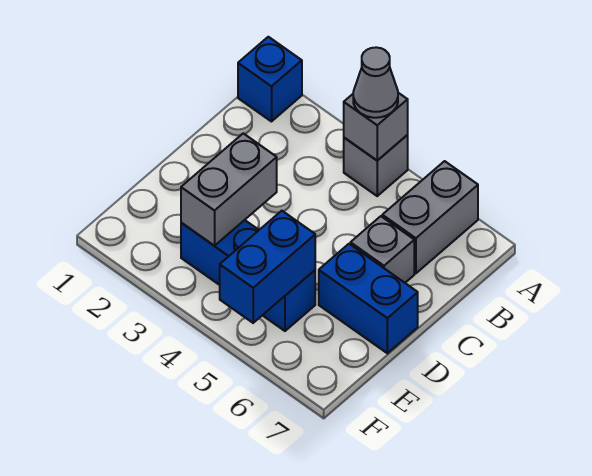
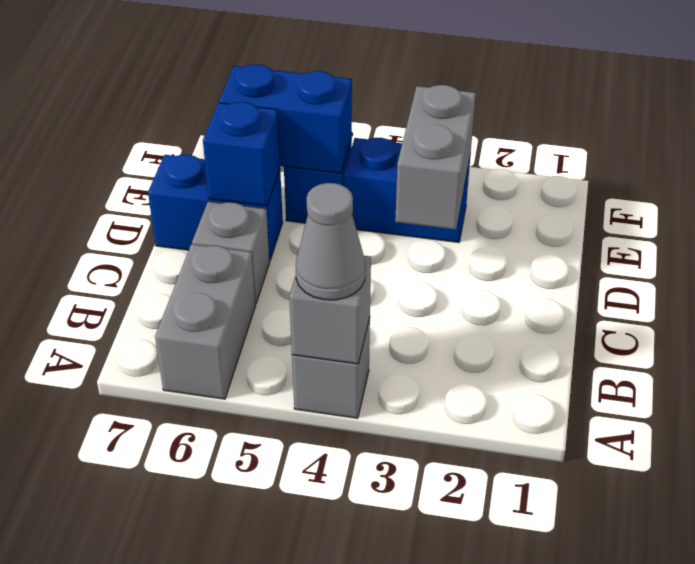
blue brick A1 level 1 -> blue brick D6 level 2
blue brick E5:F5 level 2 -> blue brick E5:E6 level 2

